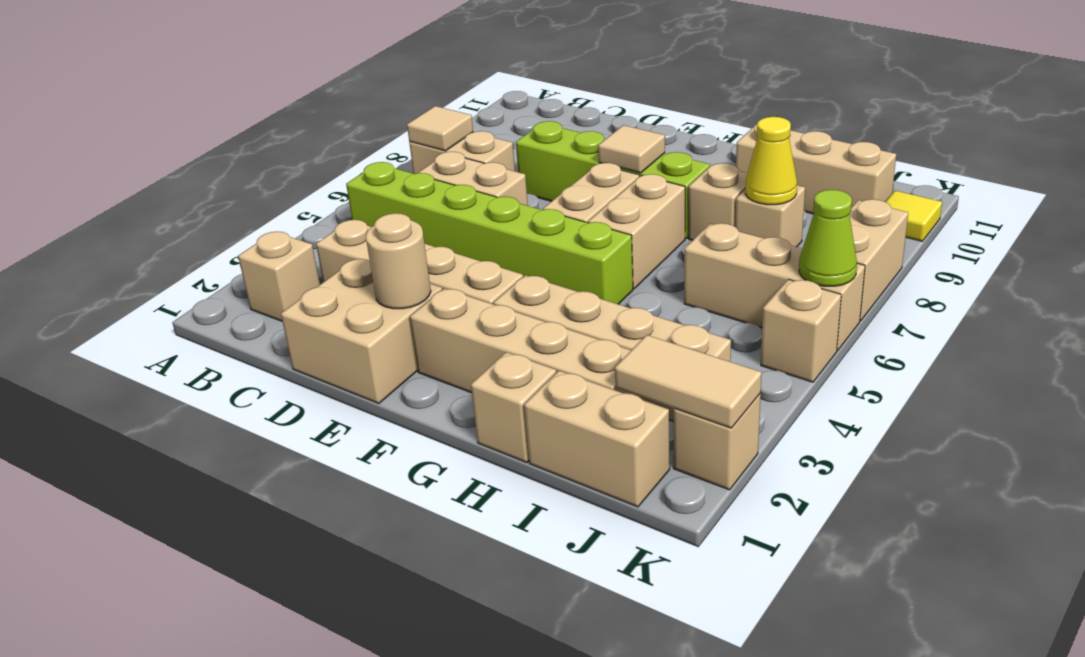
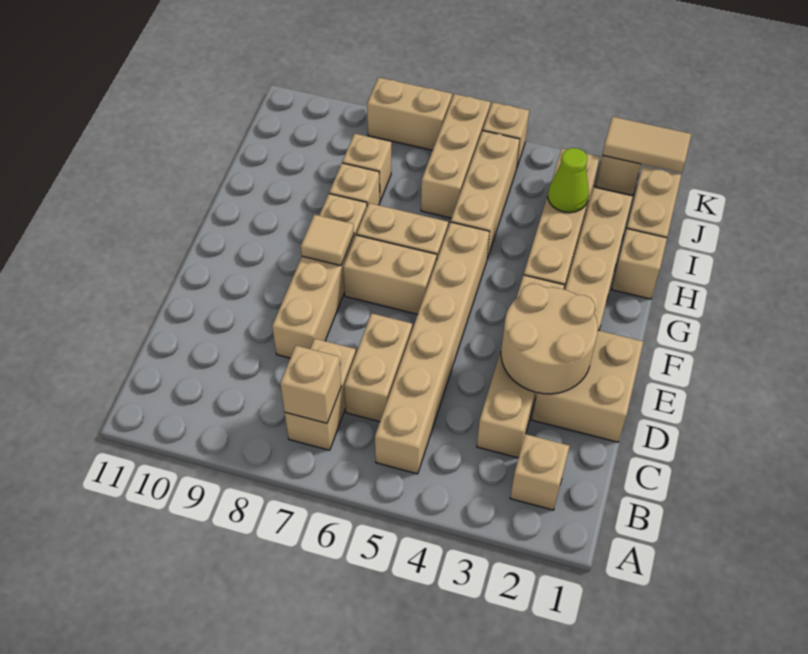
lime brick B5:G5 level 1 -> tan brick B5:G5 level 1
tan tile B7 level 2 -> tan brick B7 level 2
lime brick D8:G8 level 1 -> tan brick D8:G8 level 1
tan round brick E2 level 2 -> tan round brick D2:E3 level 2
tan brick H10:J10 level 1 -> tan brick H5:J5 level 1
yellow cone I8 level 2 -> none
tan tile J2:K2 level 2 -> tan tile K1:K2 level 2
lime cone K6 level 2 -> lime cone I3 level 2
yellow tile K10 level 1 -> none

